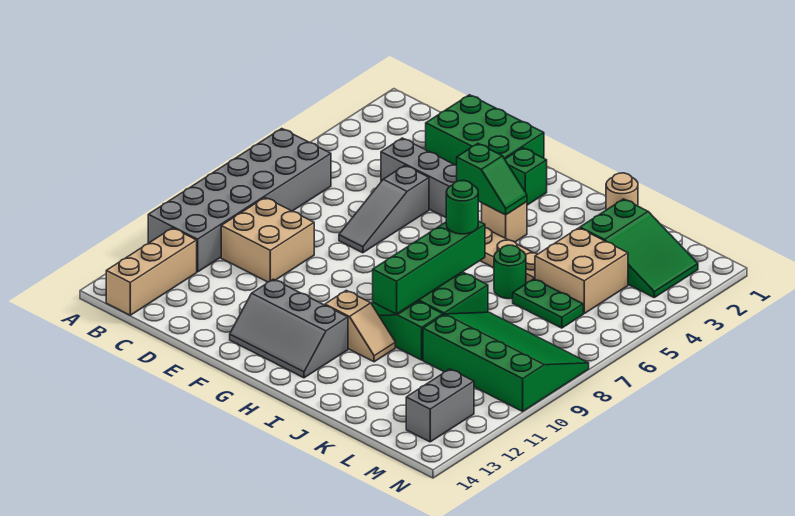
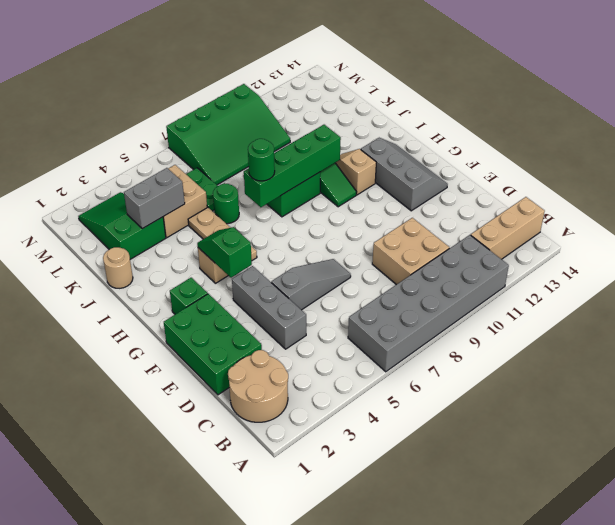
none -> tan round brick B1:C2 level 1
green slope K8:N10 level 1 top 10 -> green slope L7:N10 level 1 top N
grey brick M12:M13 level 1 -> grey brick K3:K4 level 2

